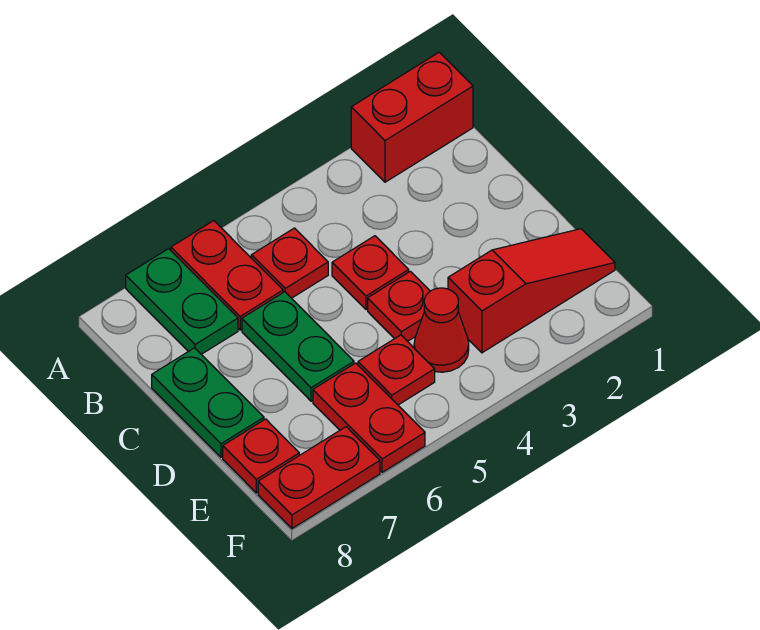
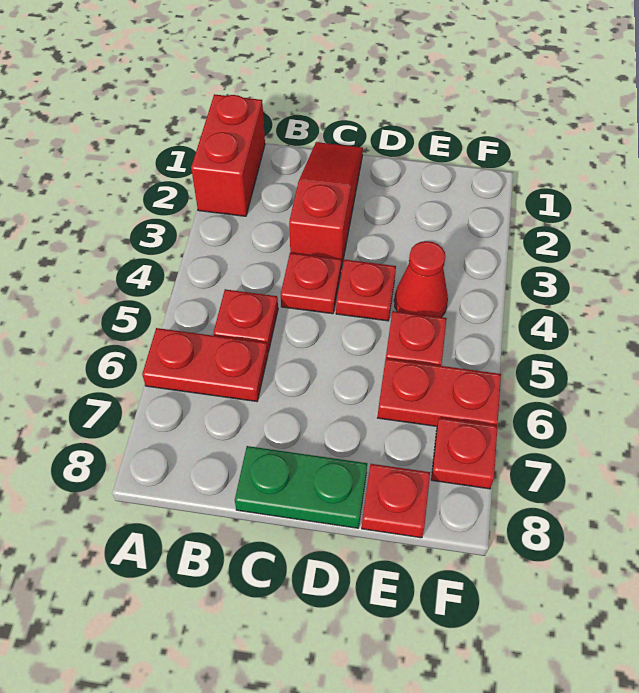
green plate A7:B7 level 1 -> none
green plate C6:D6 level 1 -> none
red slope E1:E3 level 1 top 3 -> red slope C1:C3 level 1 top 3
red plate F7:F8 level 1 -> red plate F7 level 1

